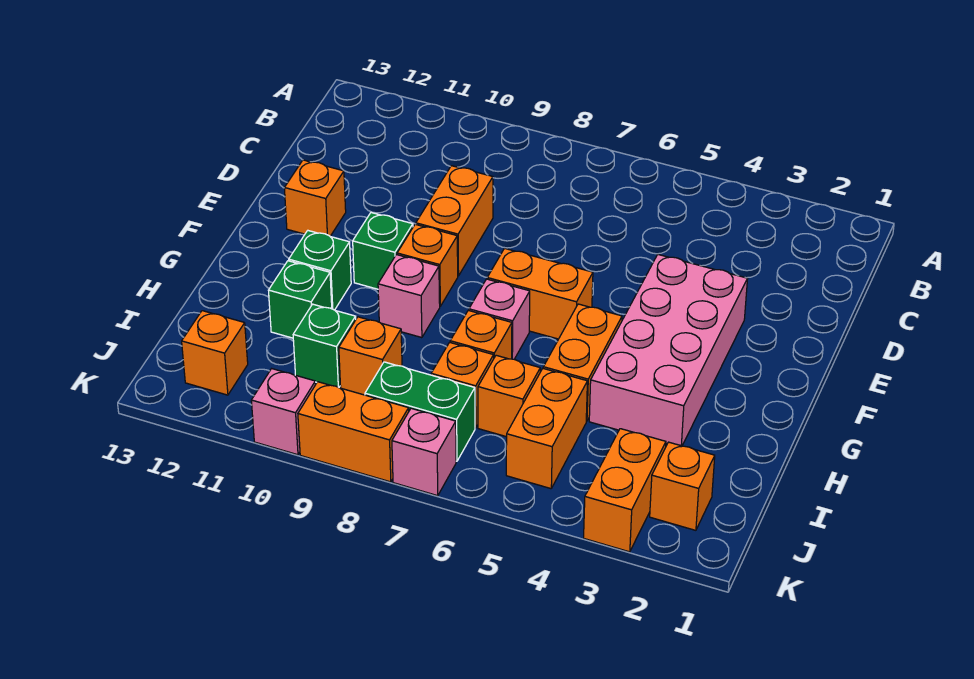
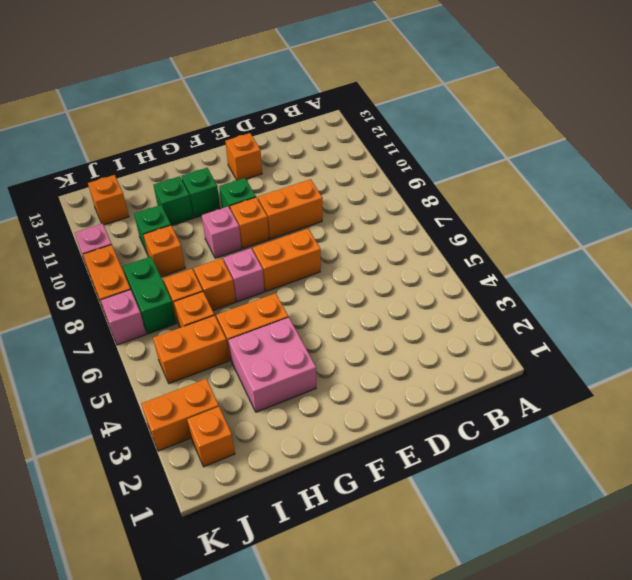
pink brick E3:H4 level 1 -> pink brick G3:H4 level 1
orange brick F6:F7 level 1 -> orange brick E7:F7 level 1

